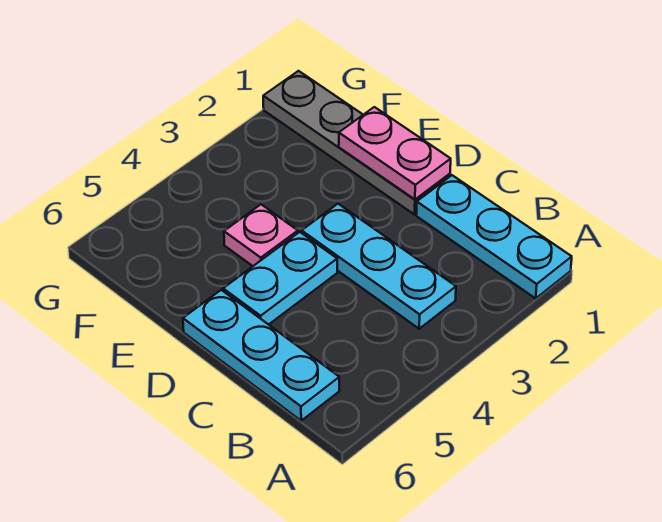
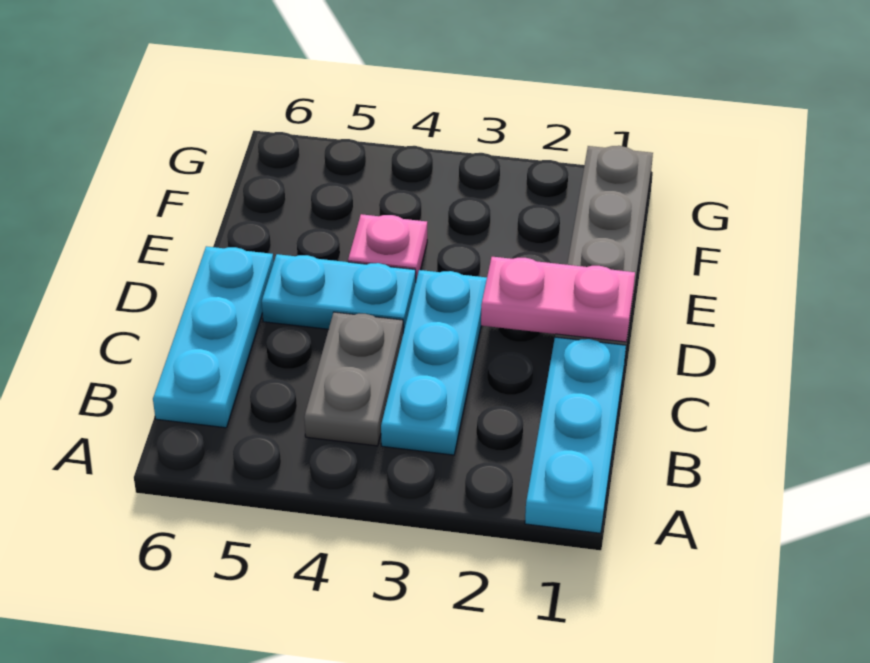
none -> grey plate B4:C4 level 1
pink plate D1:E1 level 2 -> pink plate D1:D2 level 2

